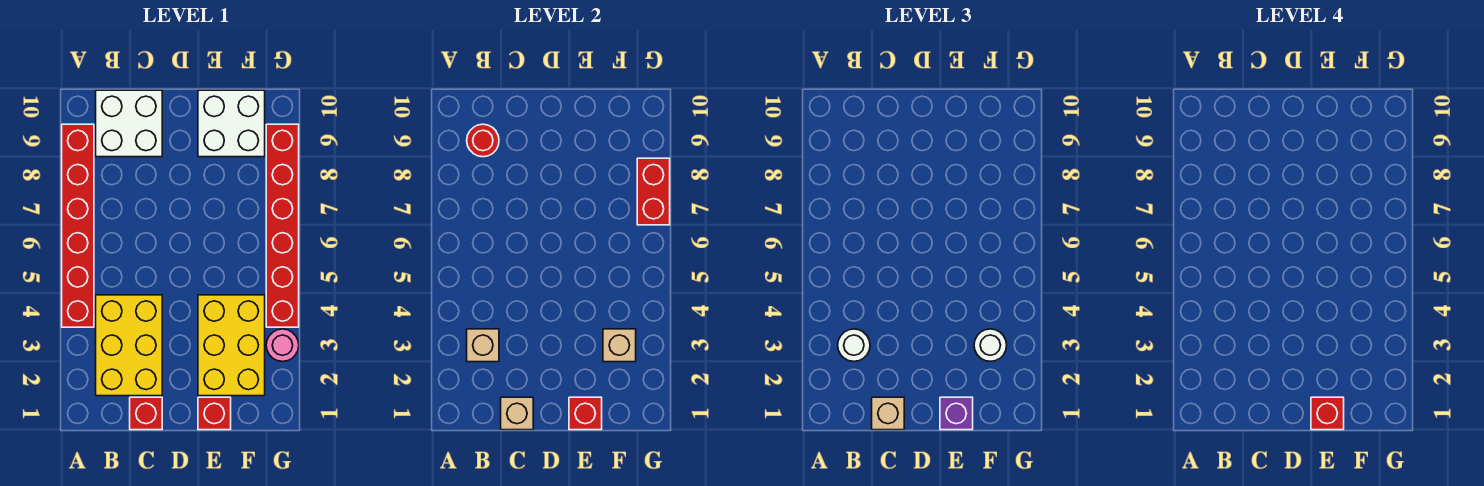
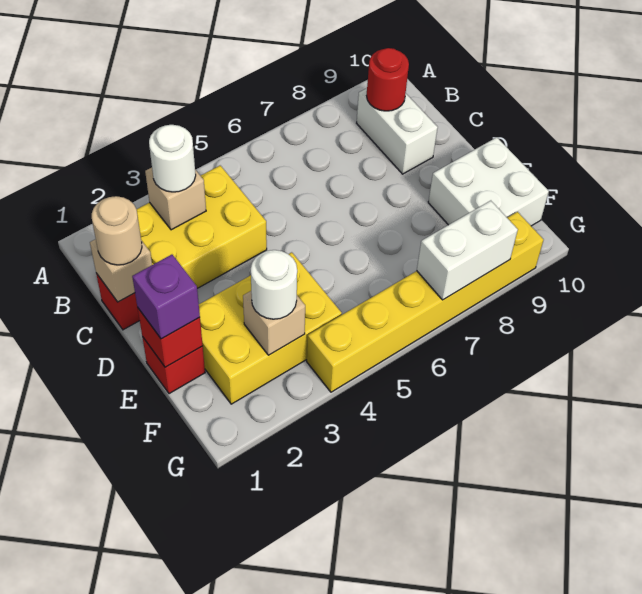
red brick A4:A9 level 1 -> none
white brick B9:C10 level 1 -> white brick B9:C9 level 1
tan brick C1 level 3 -> tan round brick C1 level 3
red brick E1 level 4 -> none
pink round brick G3 level 1 -> none
red brick G4:G9 level 1 -> yellow brick G4:G9 level 1
red brick G7:G8 level 2 -> white brick G7:G8 level 2

